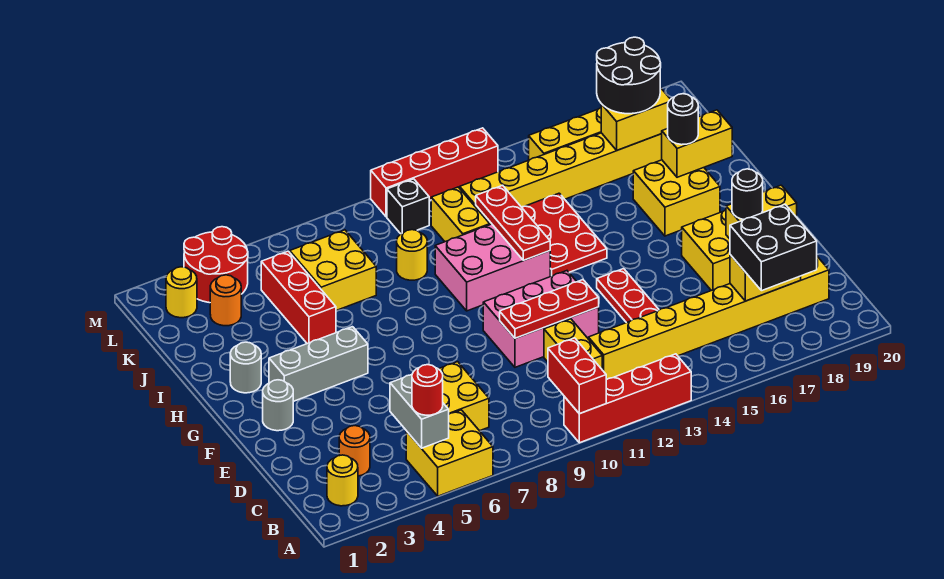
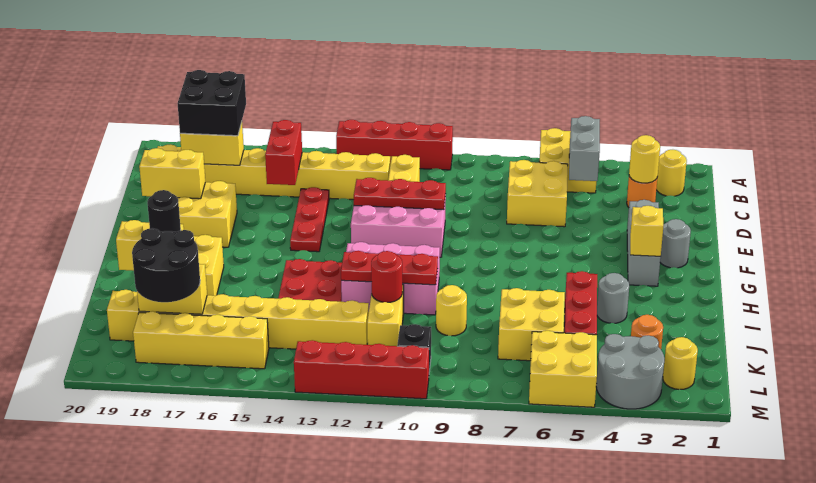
red brick A10:B10 level 2 -> red brick C15:D15 level 2
red round brick B5 level 3 -> red round brick J11 level 2
none -> yellow round brick C3 level 2
black round brick E18 level 3 -> none
grey brick G3:G5 level 1 -> grey brick E3:G3 level 1
none -> yellow brick G3 level 2
grey round brick H2 level 1 -> grey round brick I4 level 1
red plate H12:J12 level 2 -> red plate I10:I12 level 2
red round brick L3:M4 level 1 -> grey round brick L3:M4 level 1
none -> yellow brick L5:M6 level 1

